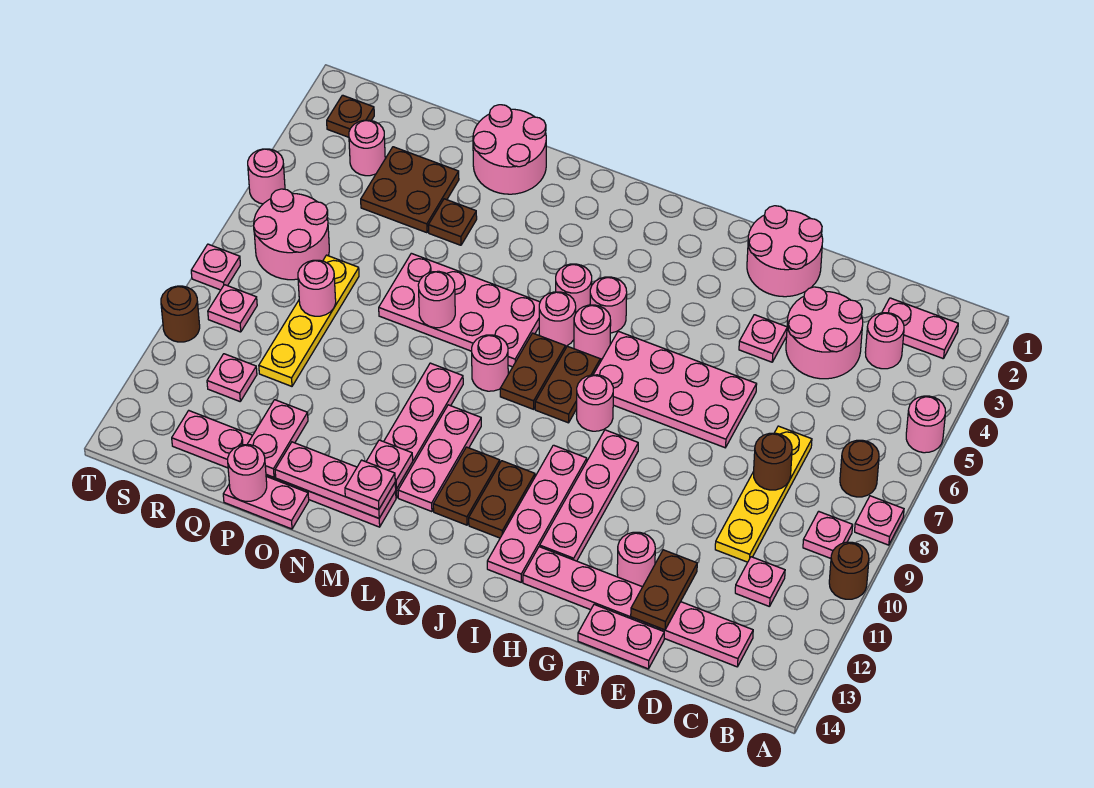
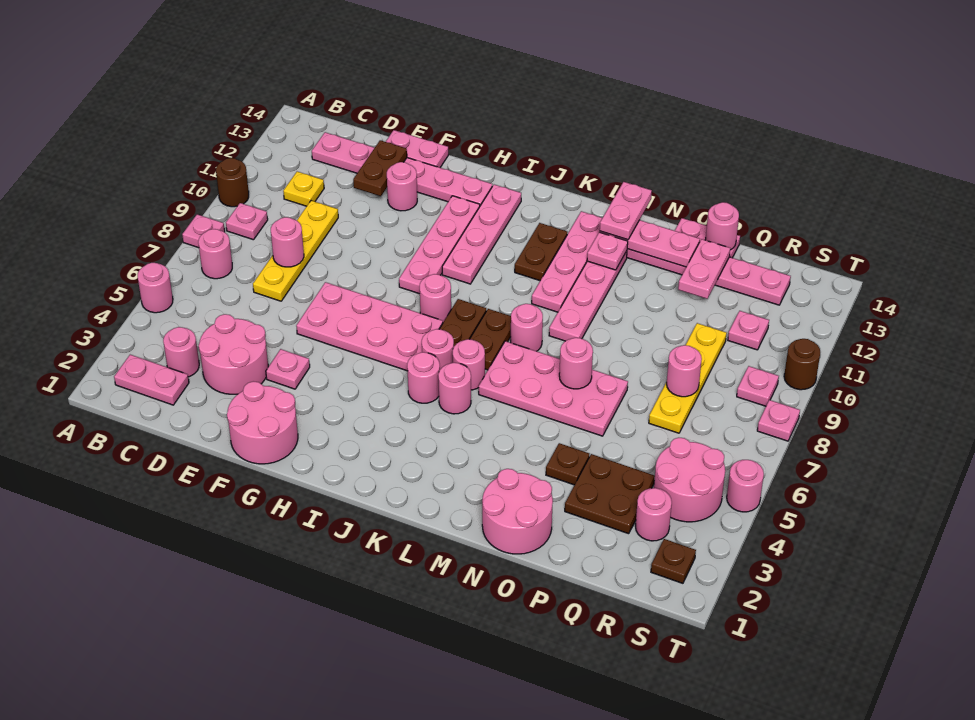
brown round brick B7 level 1 -> pink round brick B7 level 1
pink plate C11 level 1 -> yellow plate C11 level 1
brown round brick D8 level 2 -> pink round brick D8 level 2
brown plate J11:J12 level 1 -> none
pink plate L10:L12 level 1 -> pink plate L10:L13 level 1
pink plate M13 level 3 -> pink plate M13:M14 level 3
pink round brick R6:S7 level 1 -> pink round brick R4:S5 level 1

